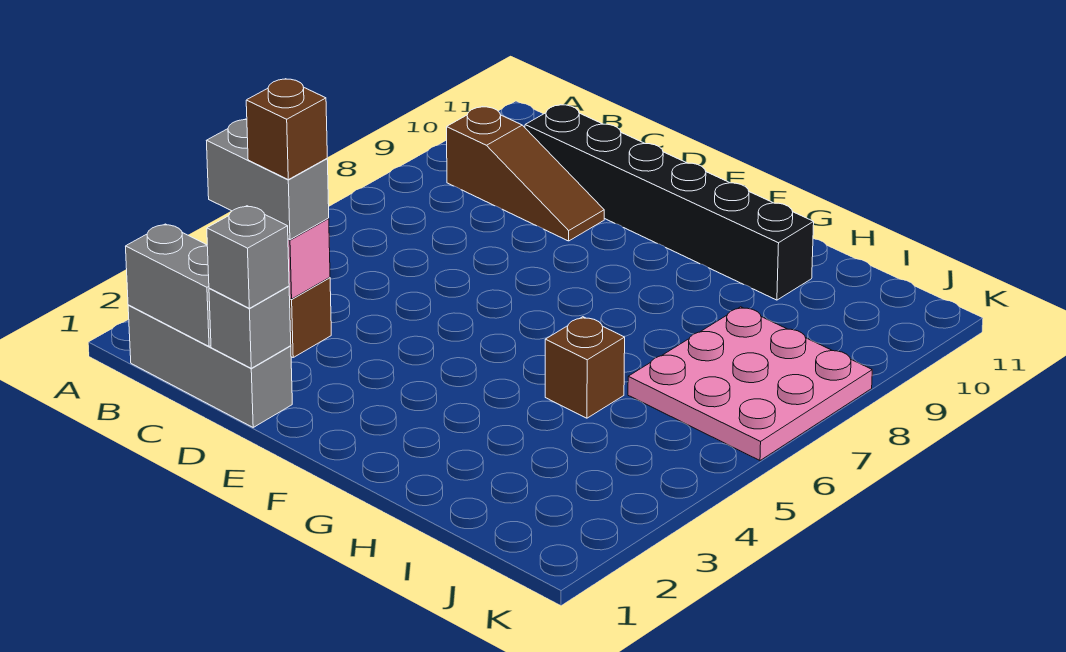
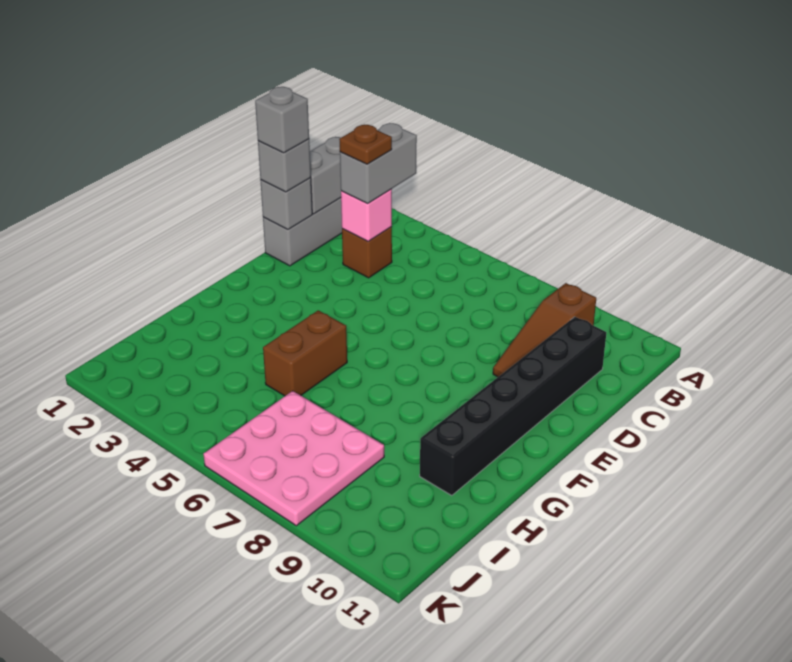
brown brick C3 level 4 -> brown plate C3 level 4
none -> grey brick D1 level 4
brown brick H5 level 1 -> brown brick G5:H5 level 1

